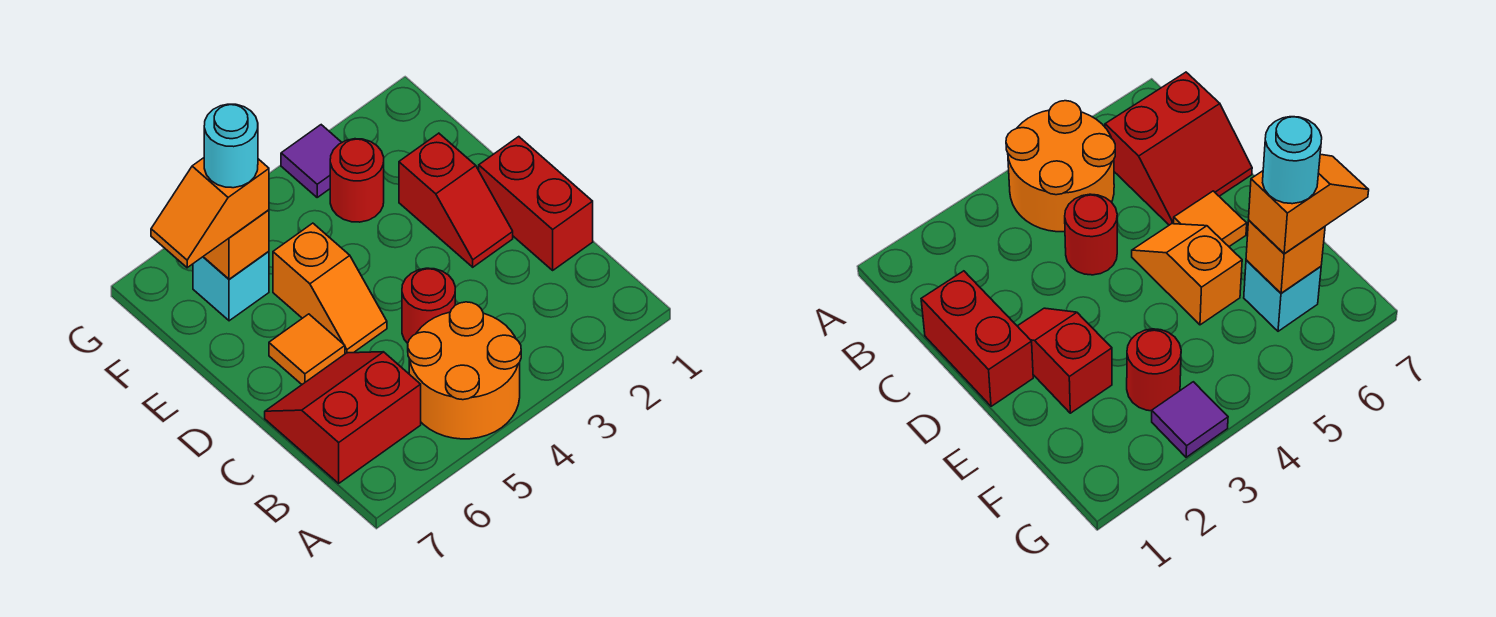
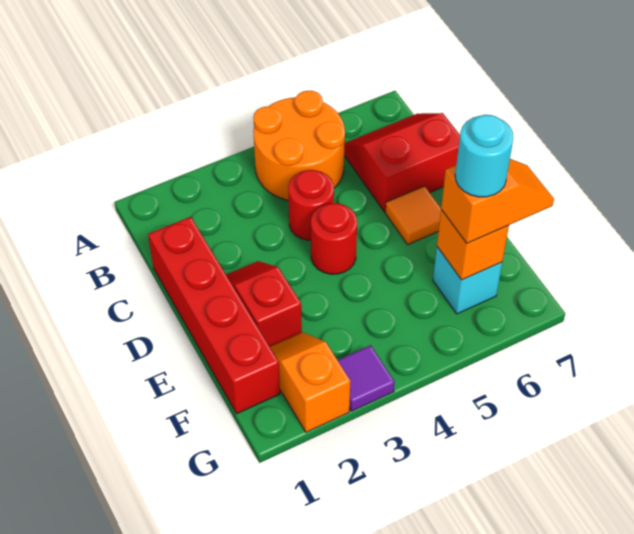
red slope B6:C7 level 1 top B -> red slope B6:C7 level 1 top C
red brick C1:D1 level 1 -> red brick C1:F1 level 1
orange slope D5:E5 level 1 top E -> orange slope F2:G2 level 1 top G
red round brick F3 level 1 -> red round brick D4 level 1

